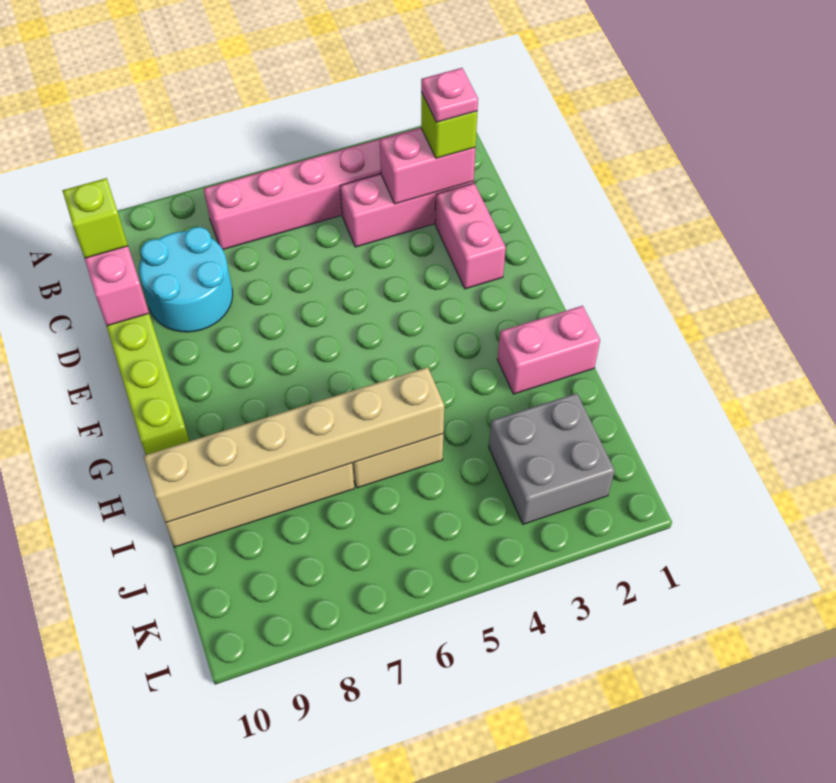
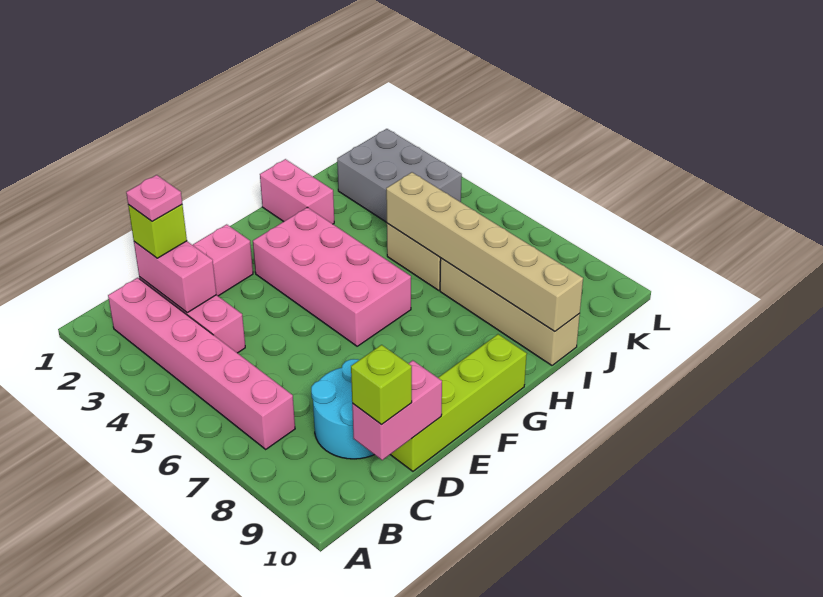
none -> pink brick F3:G6 level 1
grey brick J2:K3 level 1 -> grey brick J2:K4 level 1

